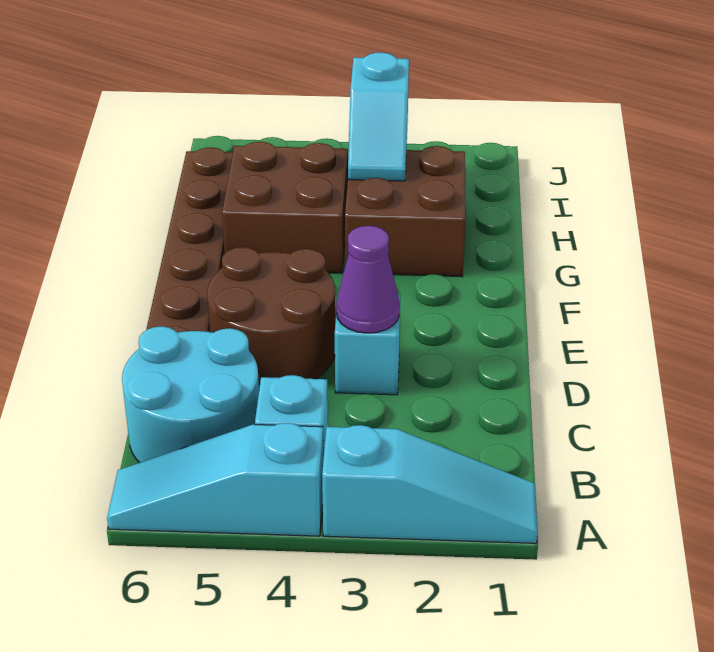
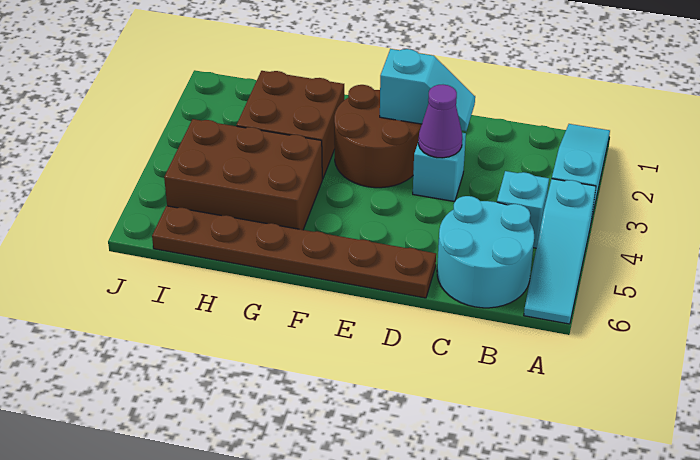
brown round brick D4:E5 level 1 -> brown round brick E2:F3 level 1
brown brick G4:H5 level 1 -> brown brick G4:I5 level 1
cyan slope H3:I3 level 2 top I -> cyan slope D2:E2 level 2 top E

